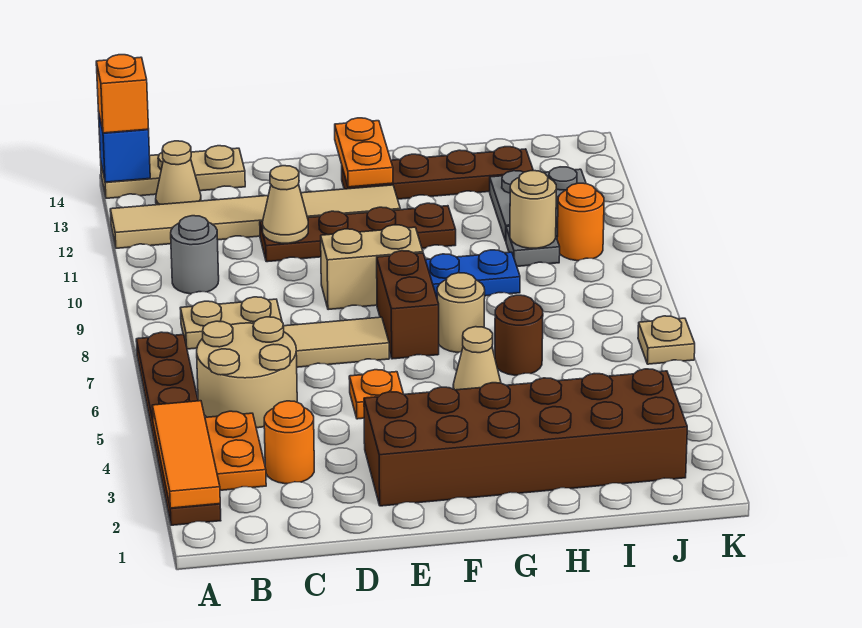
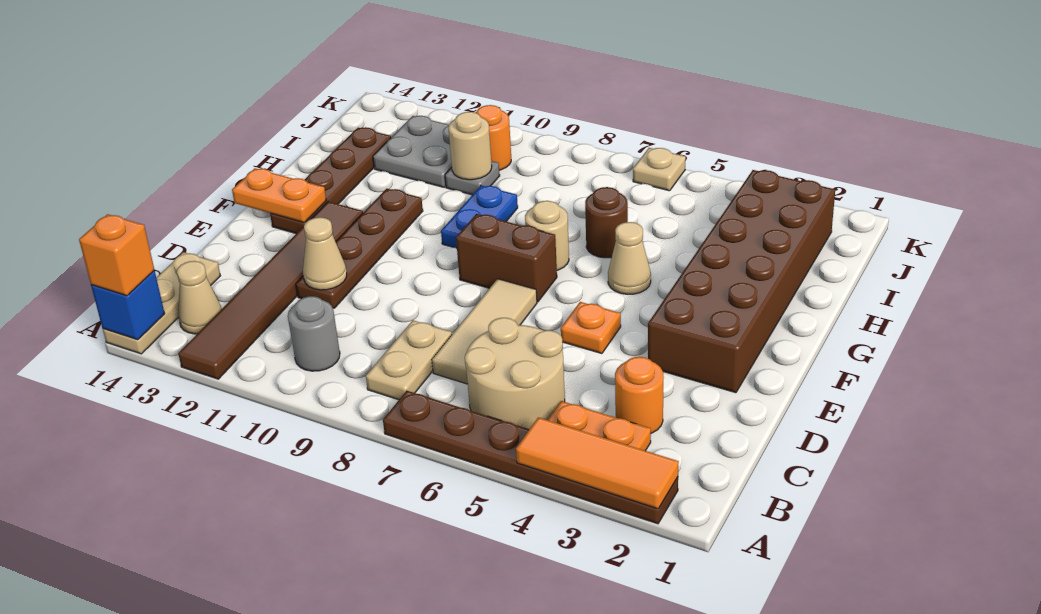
tan tile A12:F12 level 1 -> brown tile A12:F12 level 1
tan brick E9:F9 level 1 -> none

